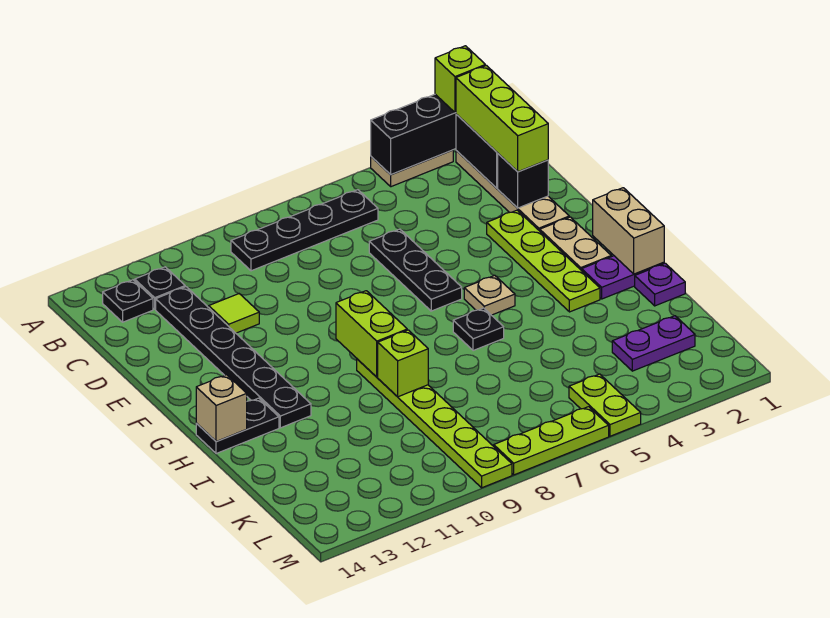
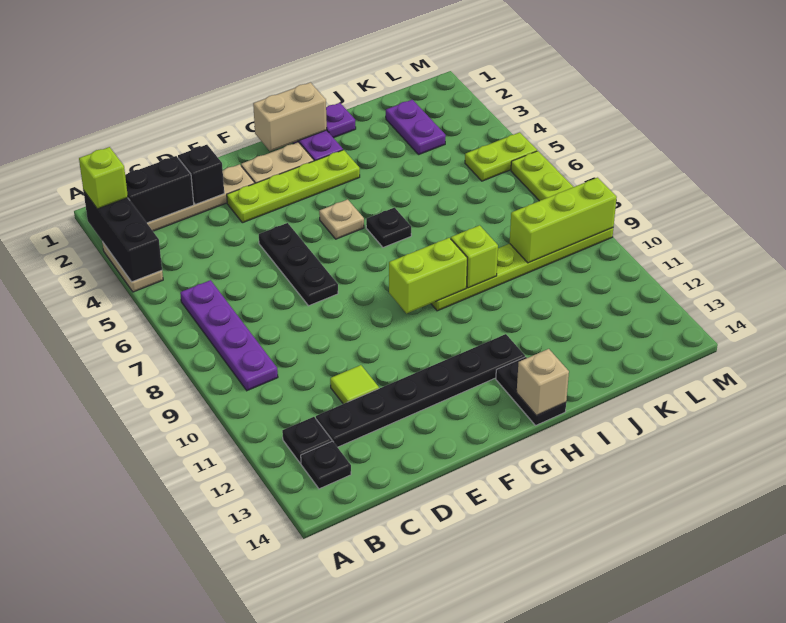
lime brick B2:D2 level 3 -> lime brick K9:M9 level 2
black plate B6:B9 level 1 -> purple plate B6:B9 level 1
black plate D6:F6 level 1 -> black plate E5:E7 level 1

